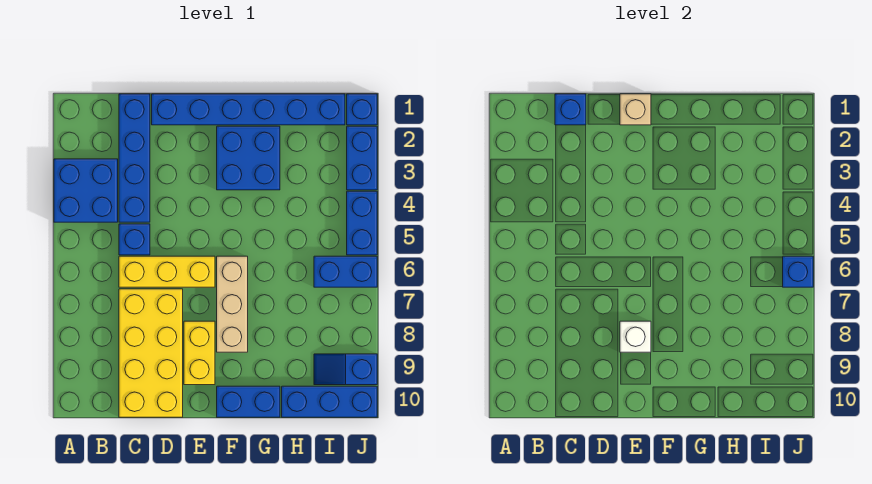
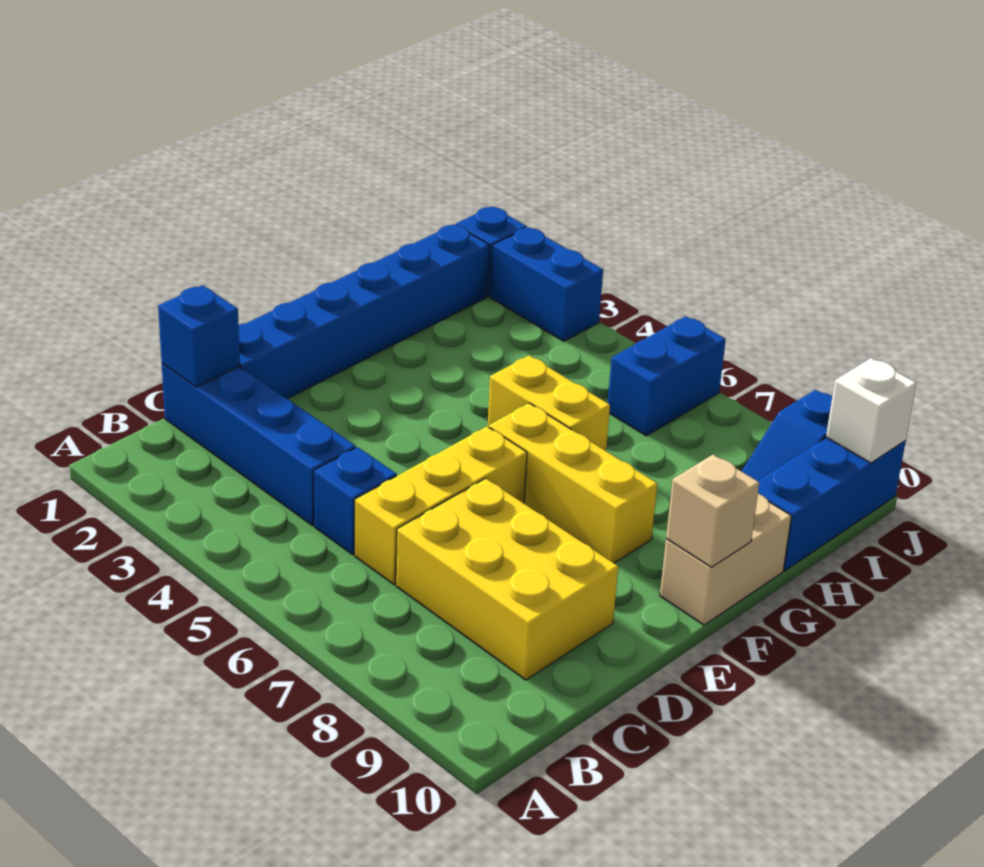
blue brick A3:B4 level 1 -> none
yellow brick C7:D10 level 1 -> yellow brick C7:D9 level 1
tan brick E1 level 2 -> tan brick F10 level 2
yellow brick E8:E9 level 1 -> yellow brick G5:G6 level 1
white brick E8 level 2 -> white brick J10 level 2
blue brick F2:G3 level 1 -> none
tan brick F6:F8 level 1 -> yellow brick F6:F8 level 1
blue brick F10:G10 level 1 -> tan brick F10:G10 level 1
blue brick J4:J5 level 1 -> none
blue brick J6 level 2 -> none

